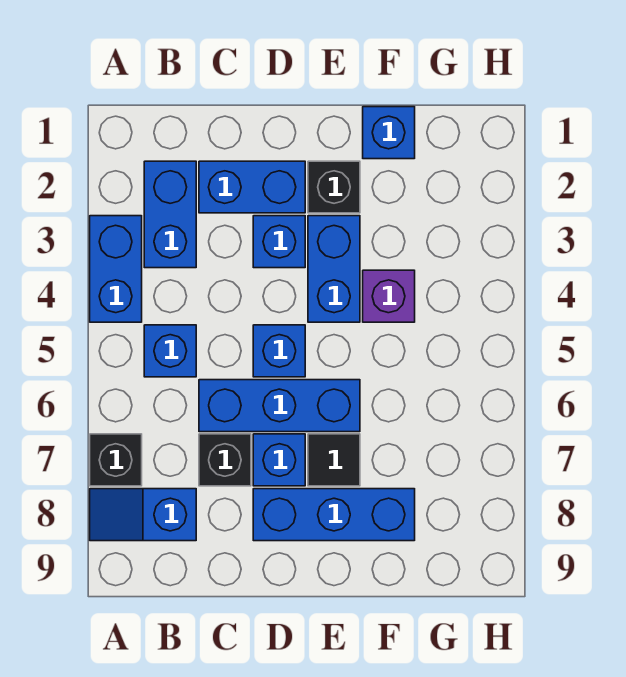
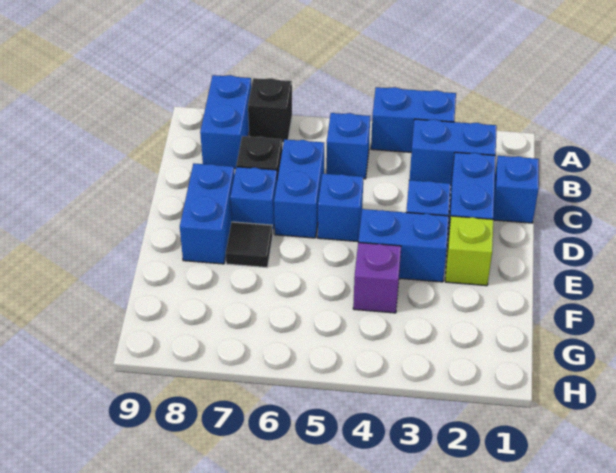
blue slope A8:B8 level 1 top B -> blue brick A8:B8 level 1
blue brick C6:E6 level 1 -> blue brick C6:D6 level 1
blue brick D8:F8 level 1 -> blue brick D8:E8 level 1
black brick E2 level 1 -> lime brick E2 level 1
blue brick F1 level 1 -> blue brick C1 level 1

